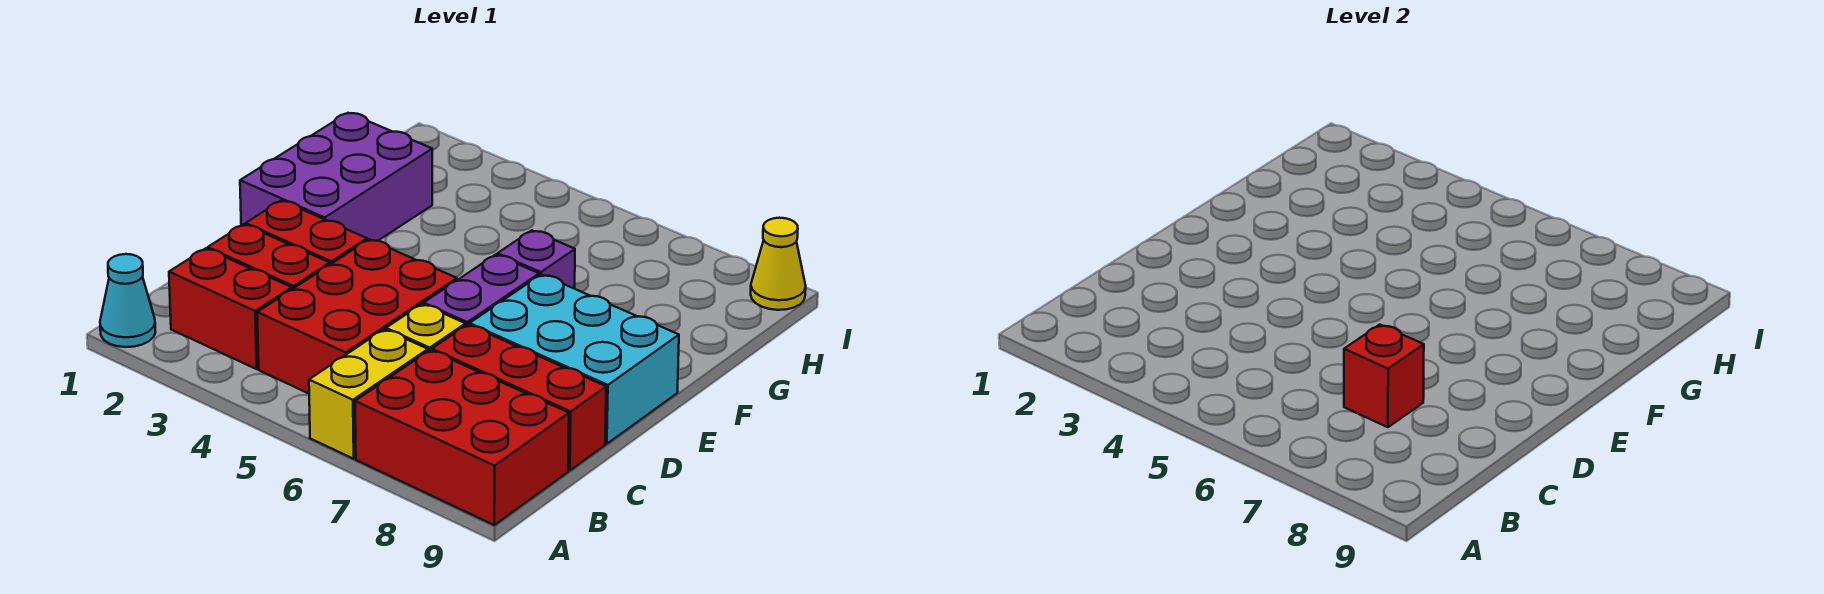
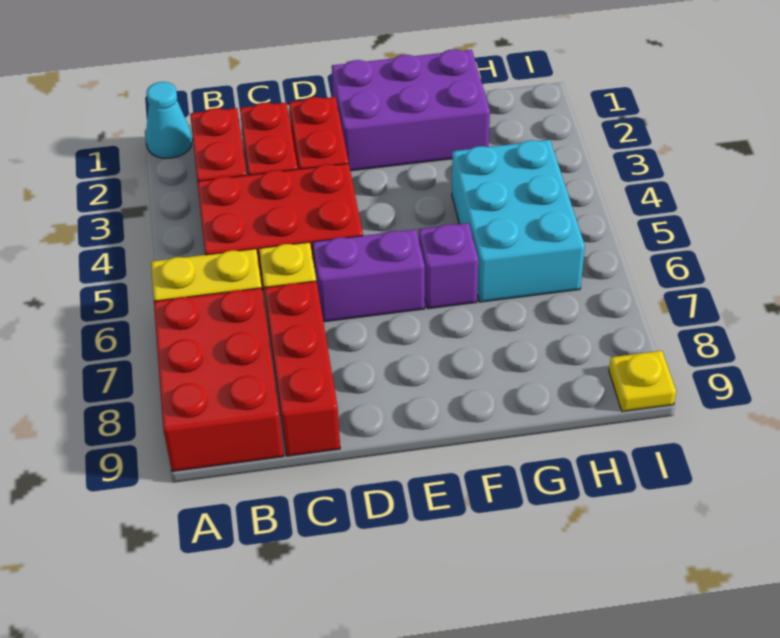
red brick C7 level 2 -> none
cyan brick D7:E9 level 1 -> cyan brick G4:H6 level 1
yellow cone I9 level 1 -> yellow plate I9 level 1

